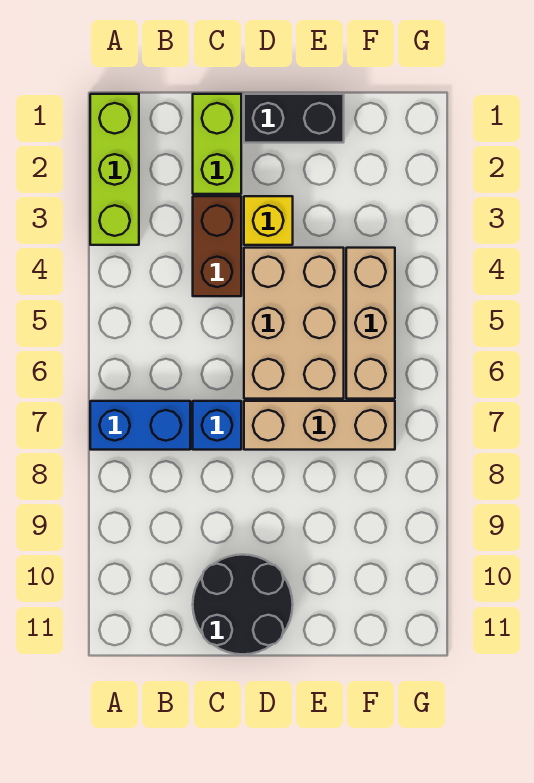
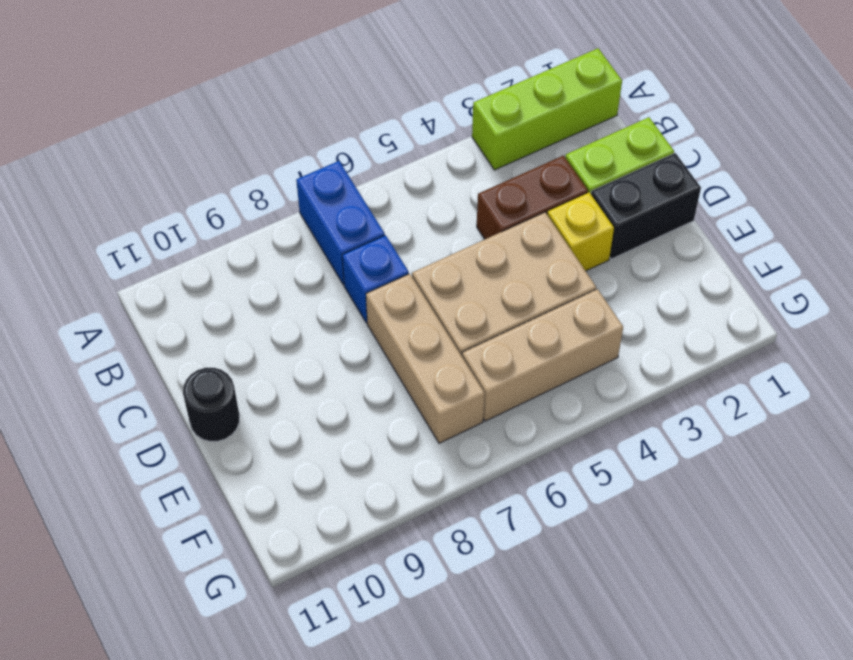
black round brick C10:D11 level 1 -> black round brick D11 level 1
black brick D1:E1 level 1 -> black brick D1:D2 level 1

